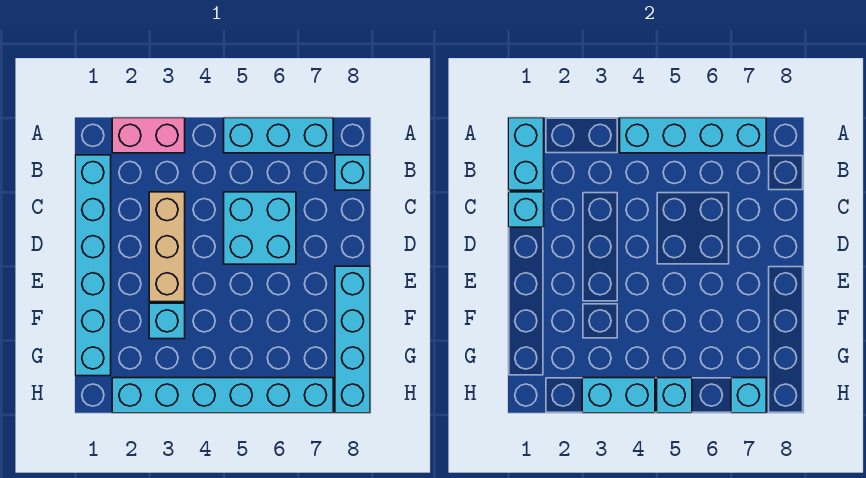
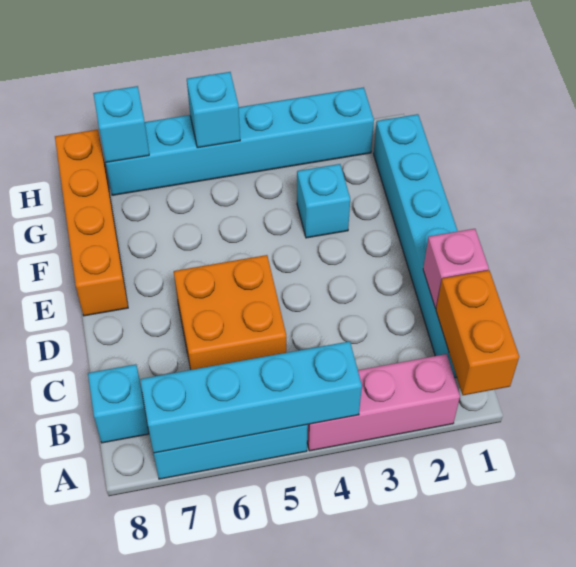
cyan brick A1:B1 level 2 -> orange brick A1:B1 level 2
pink brick A2:A3 level 1 -> pink brick A2:A4 level 1
cyan brick C1 level 2 -> pink brick C1 level 2
tan brick C3:E3 level 1 -> none
cyan brick C5:D6 level 1 -> orange brick C5:D6 level 1
cyan brick E8:H8 level 1 -> orange brick E8:H8 level 1
cyan brick H3:H4 level 2 -> none

